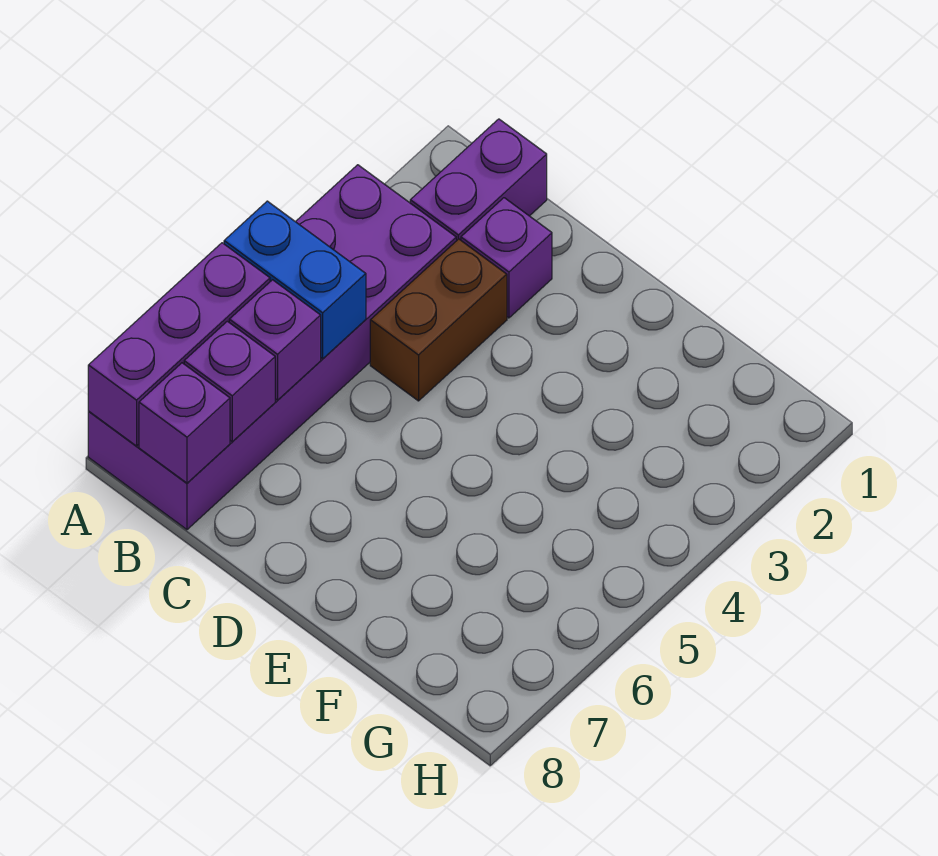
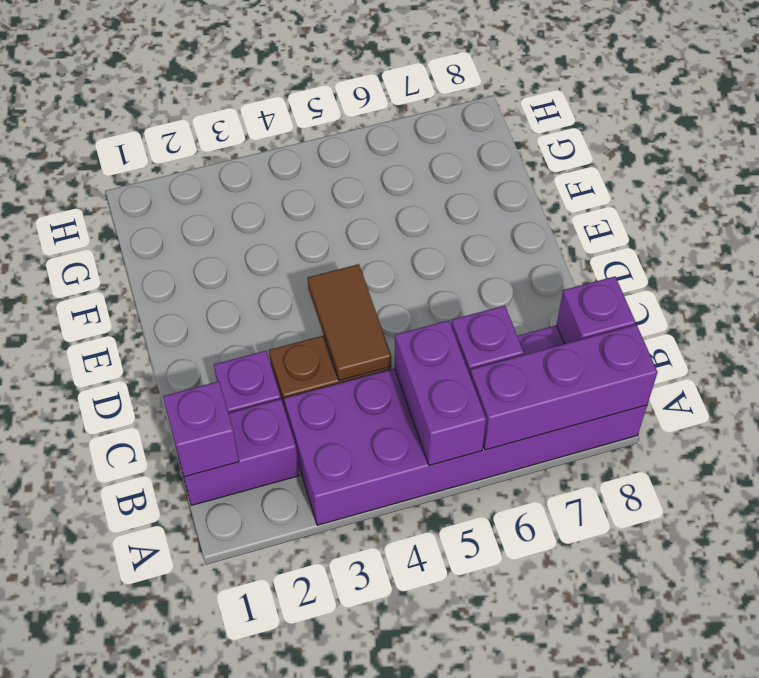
blue brick A5:B5 level 2 -> purple brick A5:B5 level 2
purple brick B7 level 2 -> purple brick B1 level 2
none -> brown tile C4:D4 level 2

